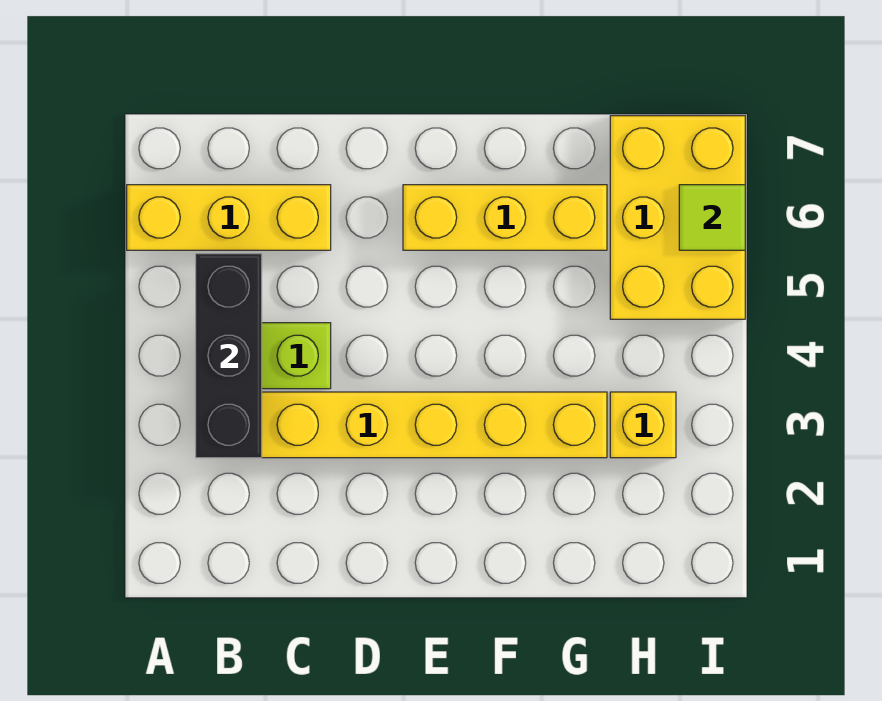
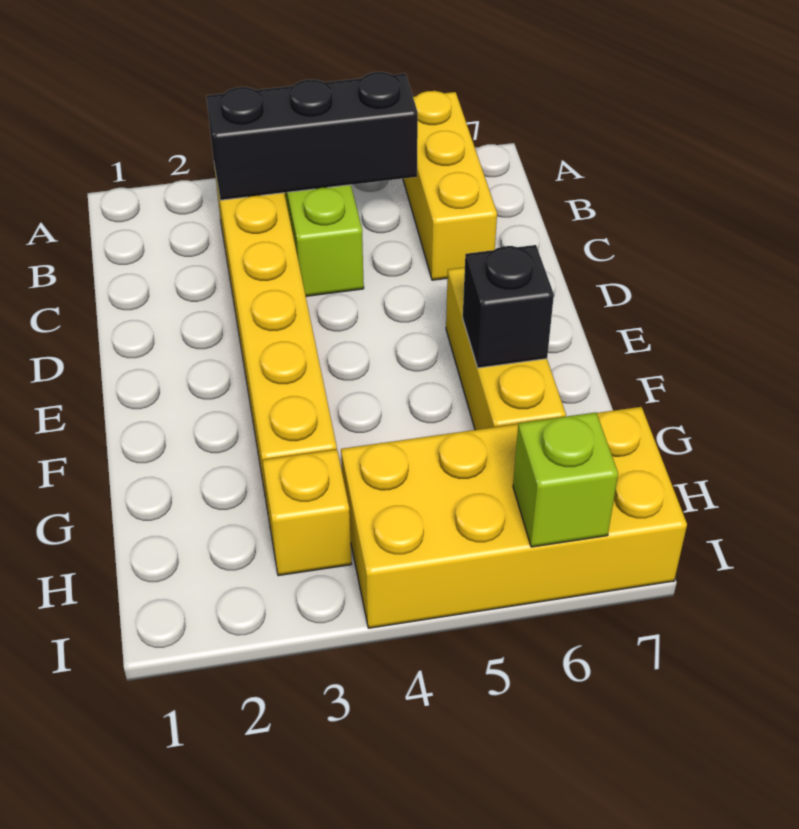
none -> black brick F6 level 2
yellow brick H5:I7 level 1 -> yellow brick H4:I7 level 1
lime tile I6 level 2 -> lime brick I6 level 2

